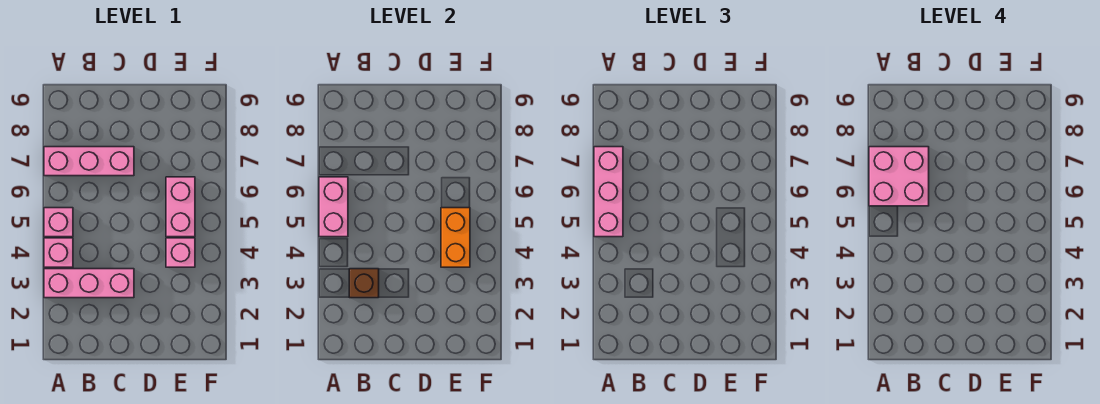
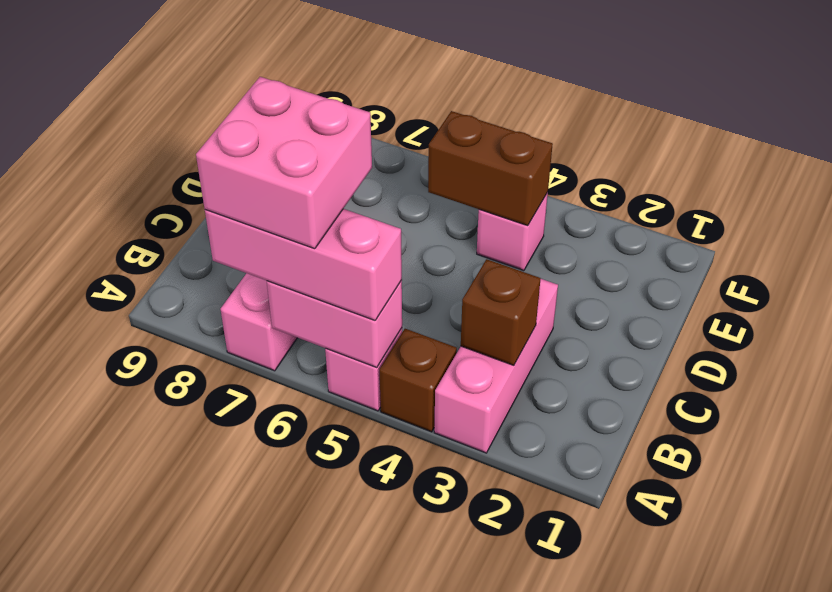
pink brick A4 level 1 -> brown brick A4 level 1
orange brick E4:E5 level 2 -> brown brick E4:E5 level 2
pink brick E5:E6 level 1 -> none

